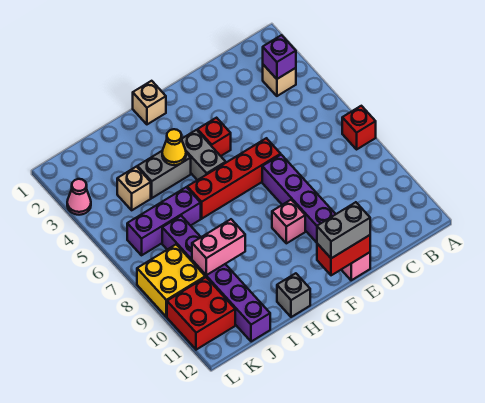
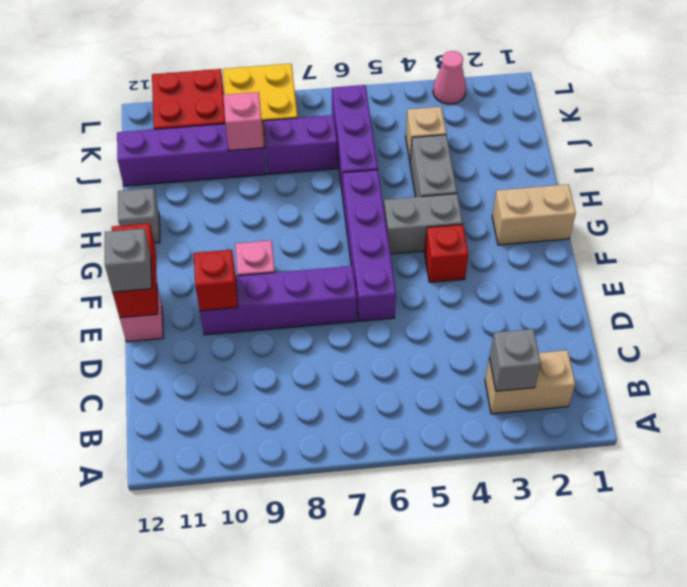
red brick A7 level 1 -> red brick E10 level 2
tan brick B3 level 1 -> tan brick B2:B3 level 1
purple brick B3 level 2 -> grey brick B3 level 2
red brick E6:H6 level 1 -> purple brick E6:H6 level 1
grey brick E12:F12 level 3 -> grey brick E12 level 3
tan brick G1 level 1 -> tan brick G1:G2 level 1
yellow cone H4 level 2 -> none
pink brick I9:J9 level 2 -> pink brick J9 level 2

